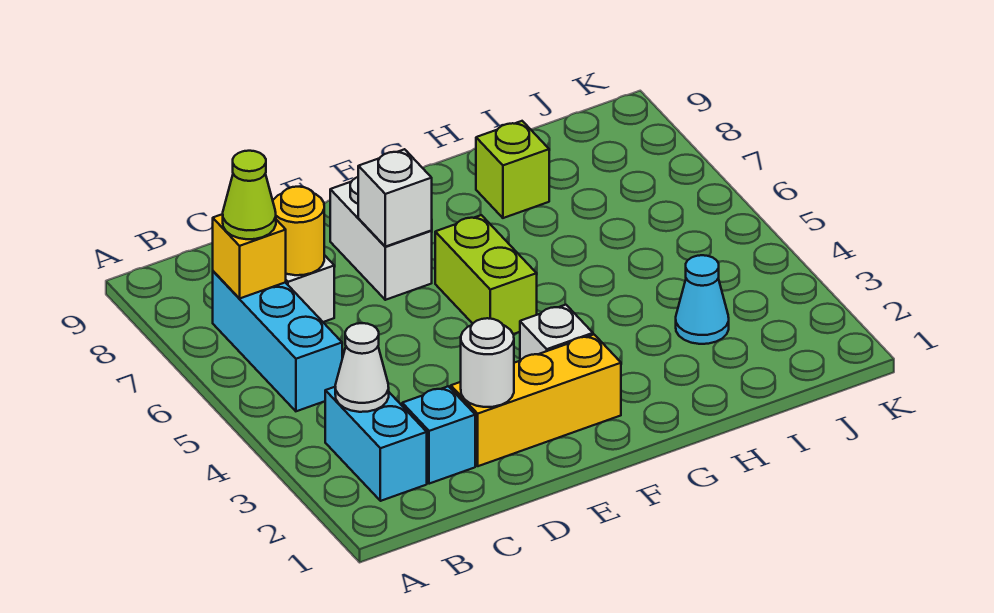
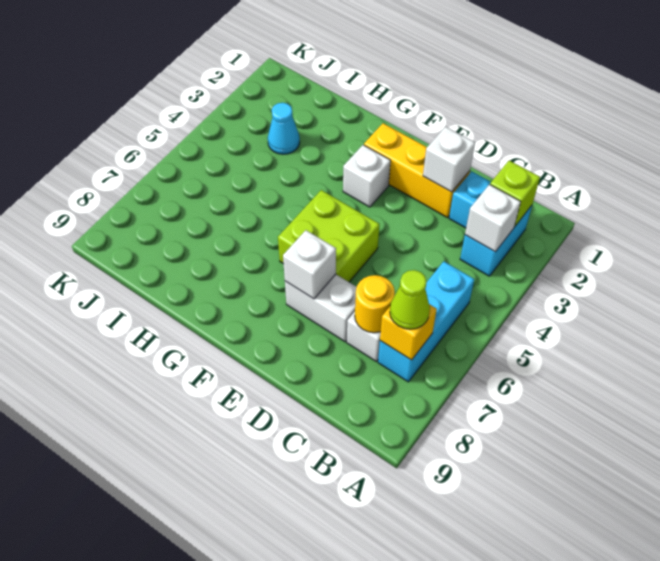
white cone B3 level 2 -> white brick B3 level 2
white round brick D2 level 2 -> white brick D2 level 2
white brick E7:E8 level 1 -> white brick D7:E7 level 1
lime brick F5:F6 level 1 -> lime brick E5:F6 level 1
lime brick H8 level 1 -> lime brick B2 level 2

